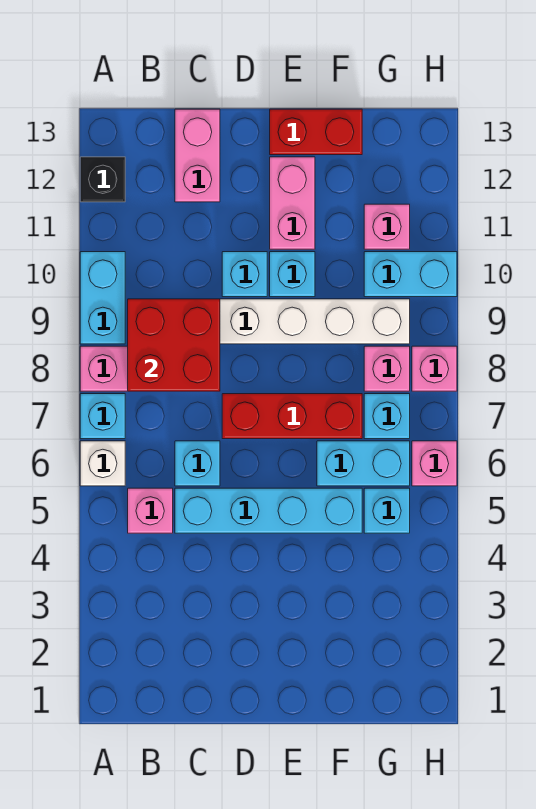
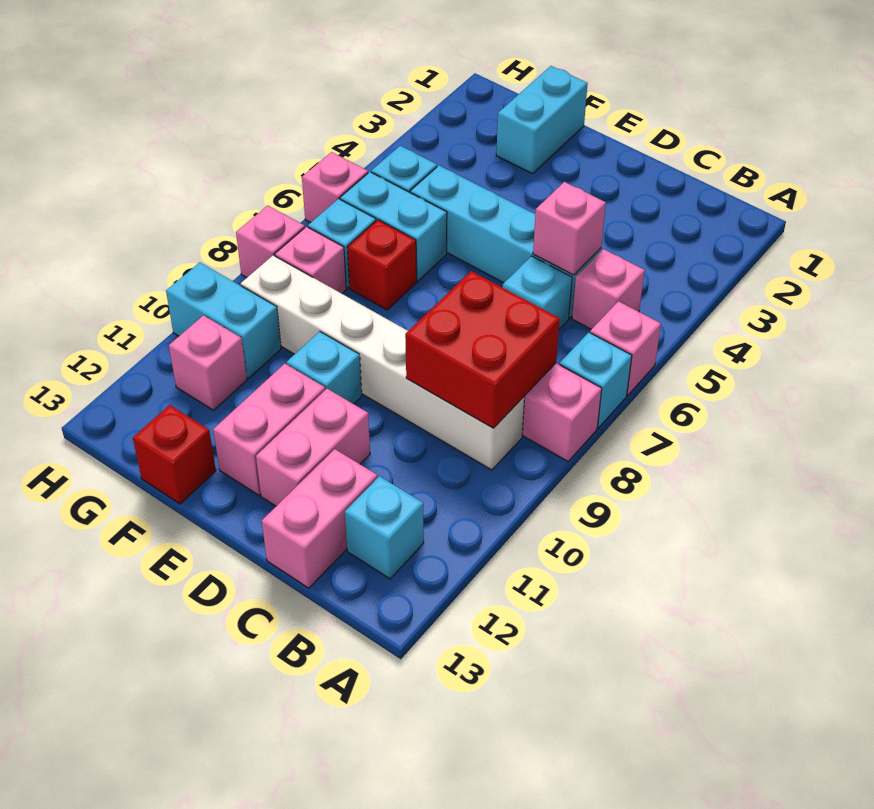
white brick A6 level 1 -> pink brick A6 level 1
cyan brick A9:A10 level 1 -> cyan brick F1:F2 level 1
black brick A12 level 1 -> none
none -> pink brick C5 level 2
red brick D7:F7 level 1 -> red brick F7 level 1
cyan brick D10 level 1 -> cyan brick B12 level 1
none -> pink brick D11:D12 level 1
red brick E13:F13 level 1 -> red brick F13 level 1

